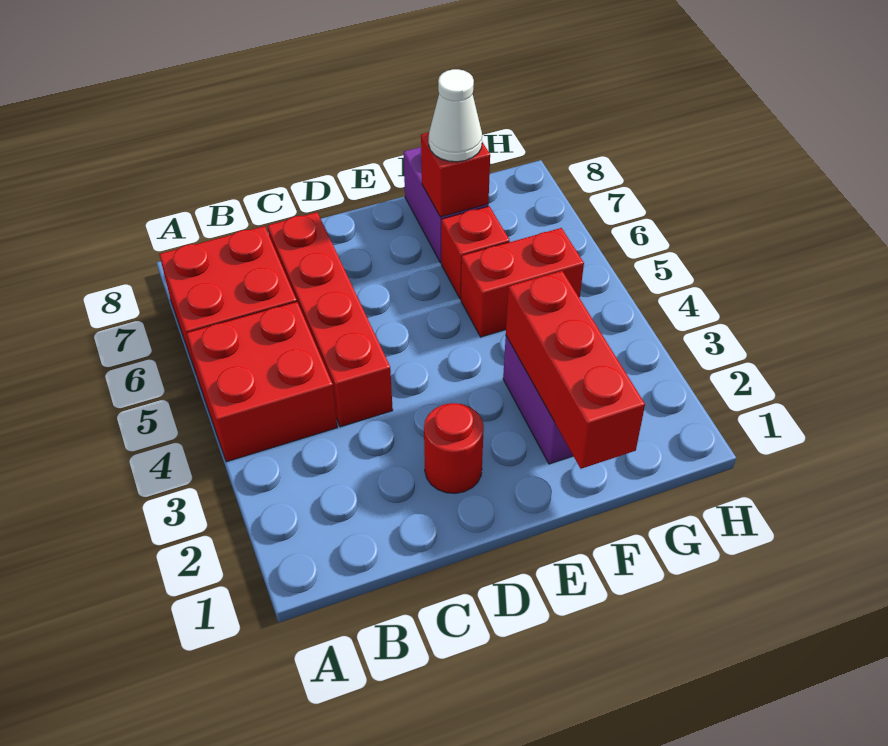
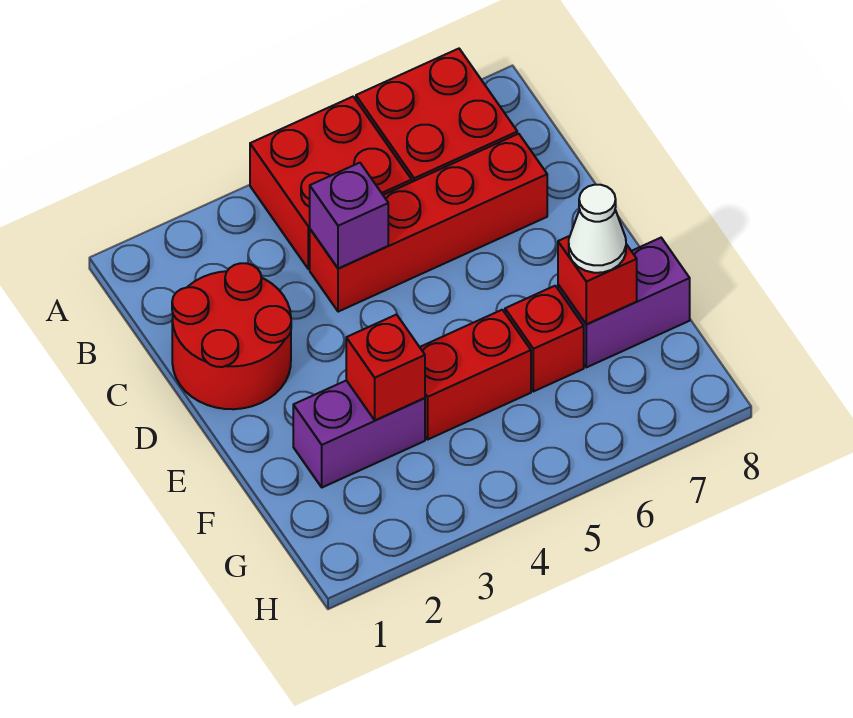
none -> purple brick C4 level 2
red round brick D2 level 1 -> red round brick C1:D2 level 1
red brick F1:F3 level 2 -> red brick F3 level 2
red brick F5:G5 level 1 -> red brick F4:F5 level 1

